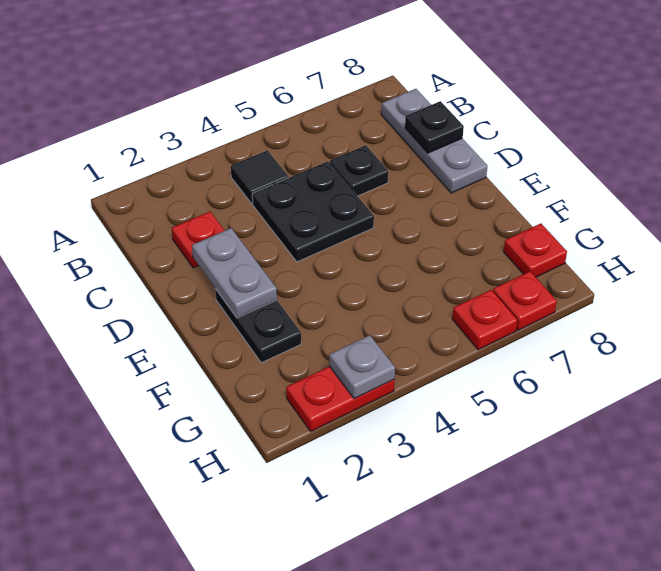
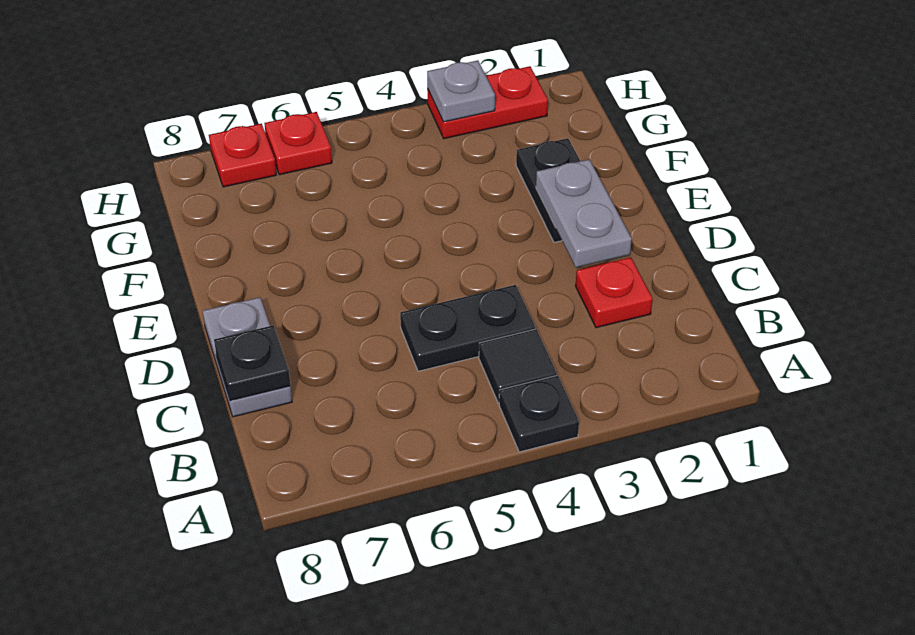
grey plate B8:D8 level 1 -> grey plate C8:D8 level 1
black plate C4:D5 level 1 -> black plate C4:C5 level 1
black plate C6 level 1 -> black plate A4 level 1
red plate G8 level 1 -> none

